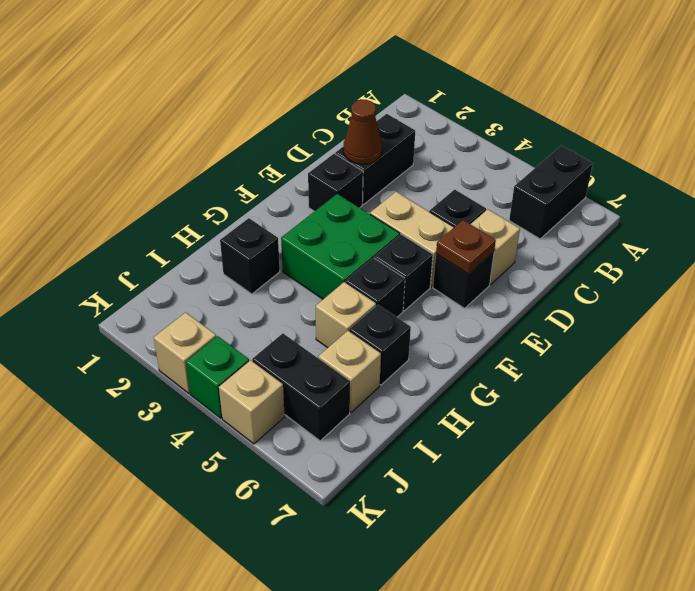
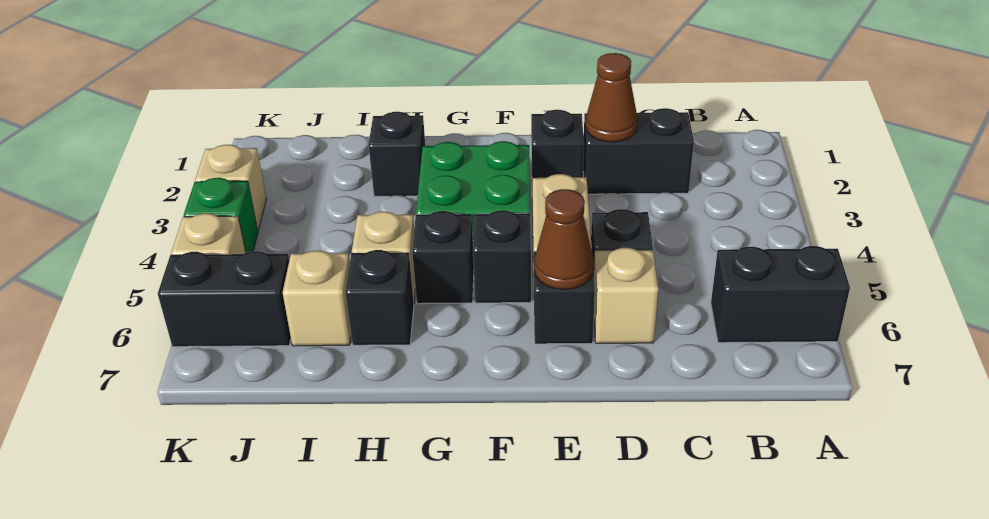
brown plate E6 level 2 -> brown cone E6 level 2
black brick J5:J6 level 1 -> black brick J6:K6 level 1

